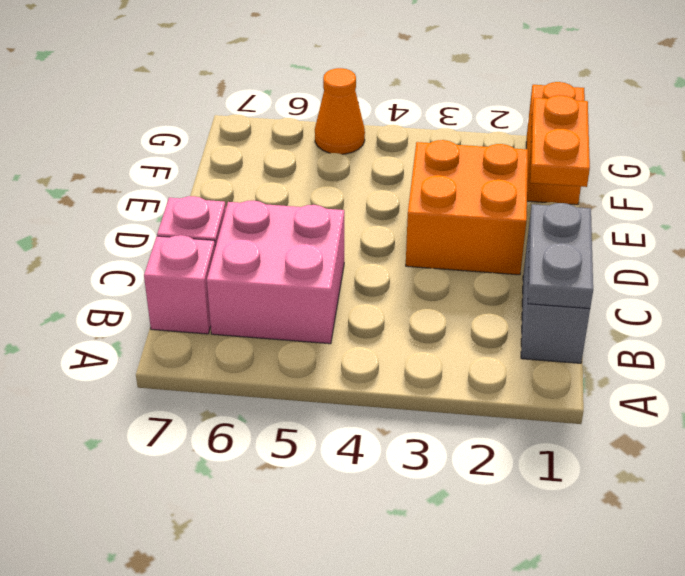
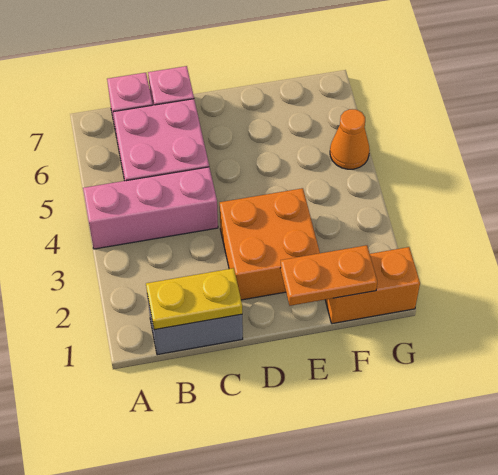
none -> pink brick A4:C4 level 1
grey plate B1:C1 level 2 -> yellow plate B1:C1 level 2

